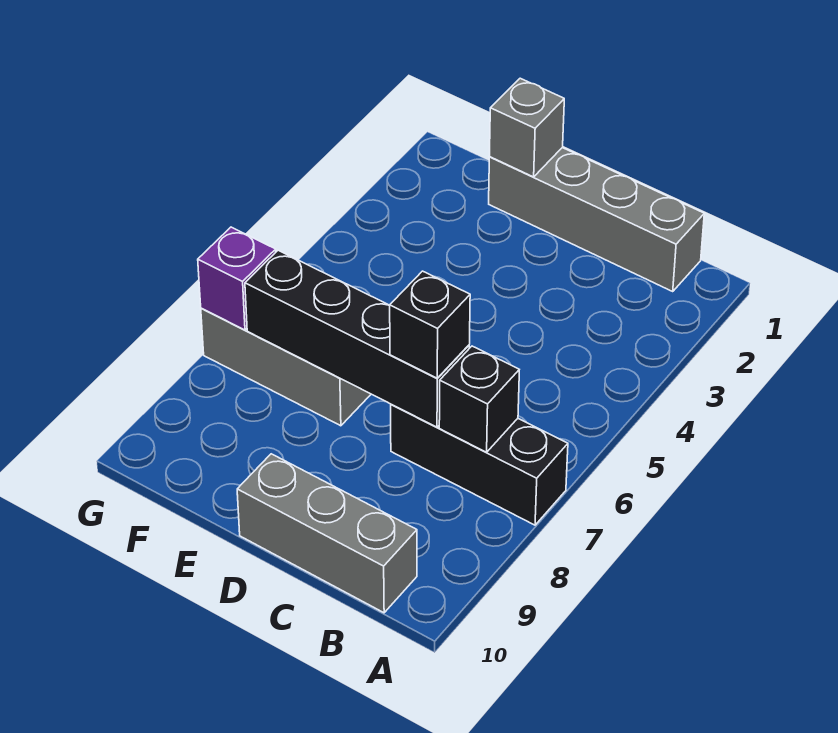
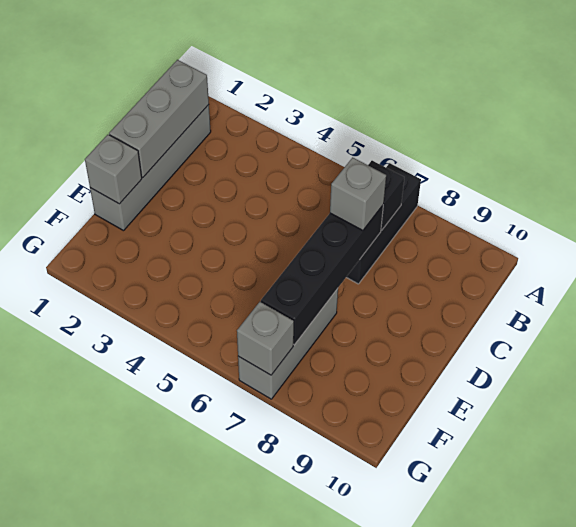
grey brick B10:D10 level 1 -> grey brick B1:D1 level 2
black brick C7 level 3 -> grey brick C7 level 3
purple brick G7 level 2 -> grey brick G7 level 2

